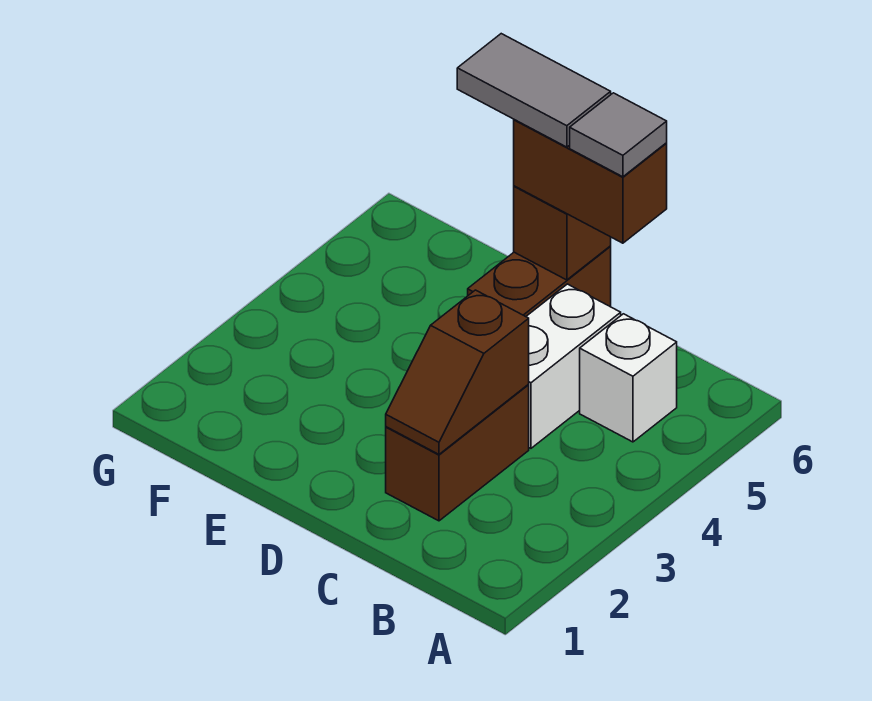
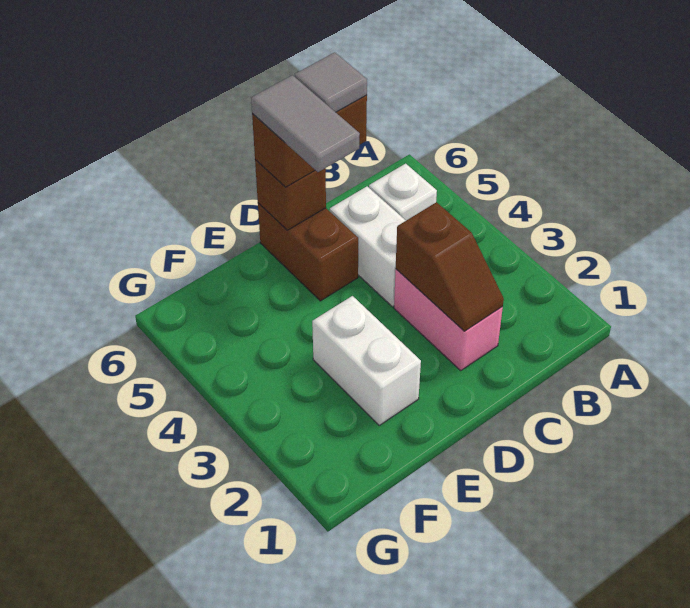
brown brick C2:C3 level 1 -> pink brick C2:C3 level 1
grey tile D6:E6 level 4 -> grey tile D5:D6 level 4
none -> white brick E2:E3 level 1

